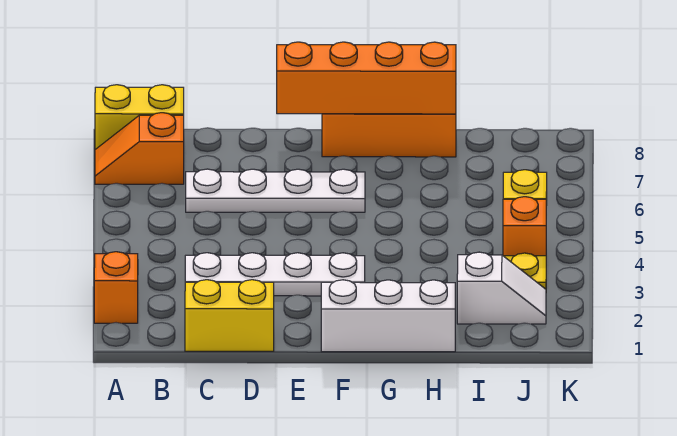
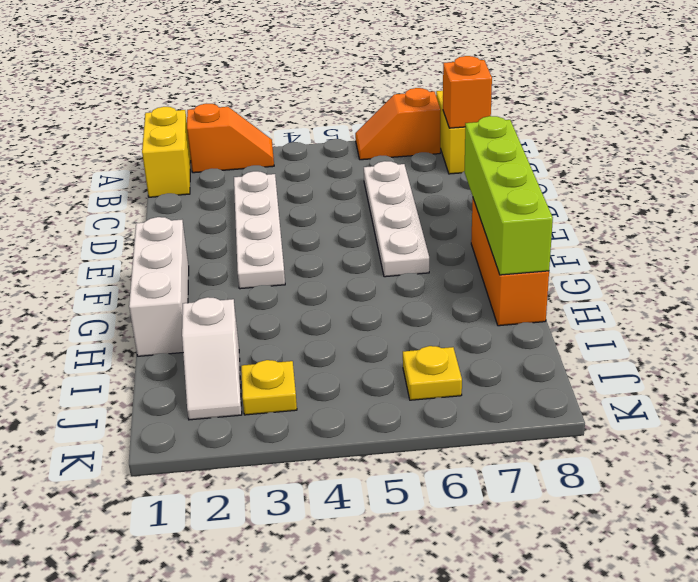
orange slope A7:B7 level 1 top B -> orange slope A6:A7 level 1 top 7
yellow brick C1:D1 level 1 -> yellow brick A1:B1 level 1
orange brick E8:H8 level 2 -> lime brick E8:H8 level 2
orange brick J4 level 1 -> orange brick B8 level 2

